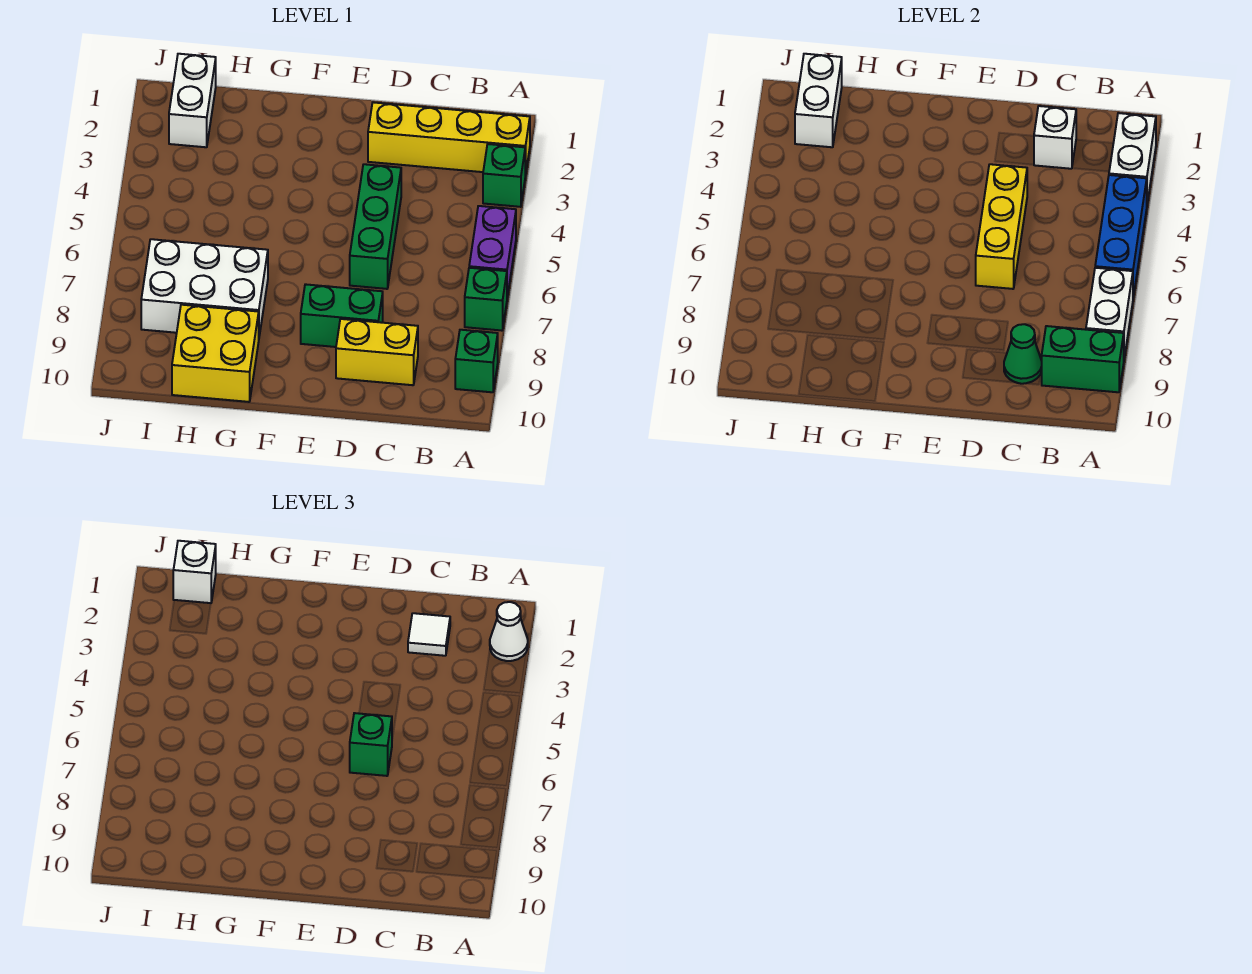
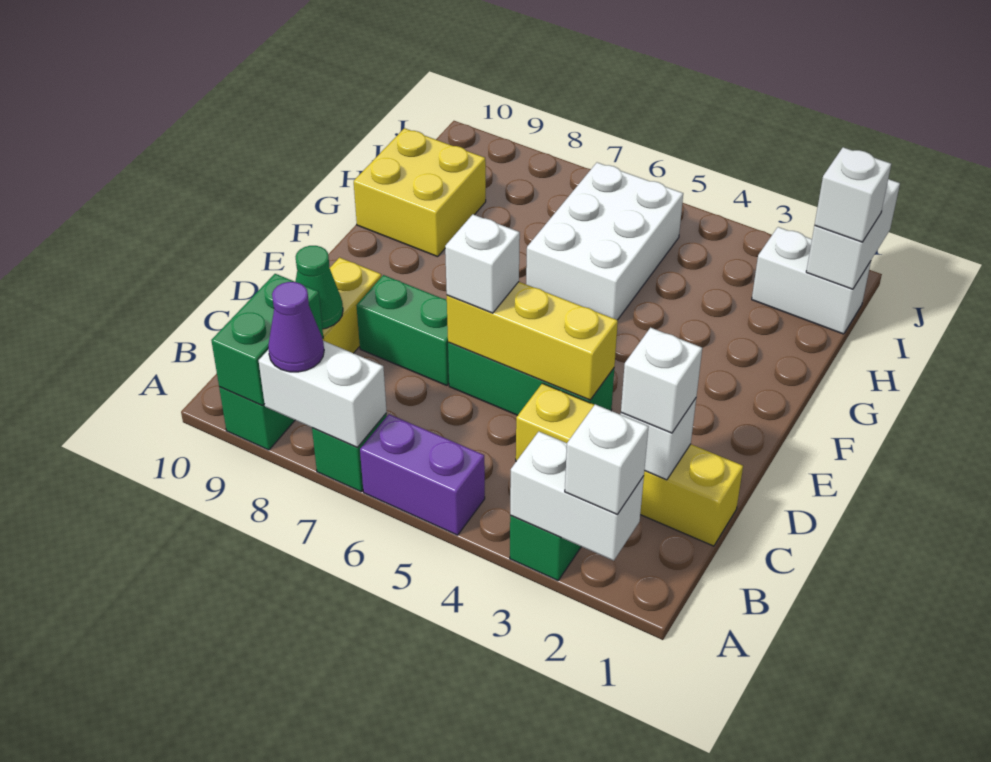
yellow brick A2:D2 level 1 -> yellow brick C1:C4 level 1
white cone A2 level 3 -> white brick A2 level 3
blue brick A4:A6 level 2 -> none
none -> purple cone A8 level 3
white tile C2 level 3 -> white brick C2 level 3
green brick D6 level 3 -> white brick D6 level 3
green brick D8:E8 level 1 -> green brick D7:D8 level 1
white brick G7:I8 level 1 -> white brick G5:I6 level 1
white brick I1:I2 level 2 -> white brick I1:J1 level 2

